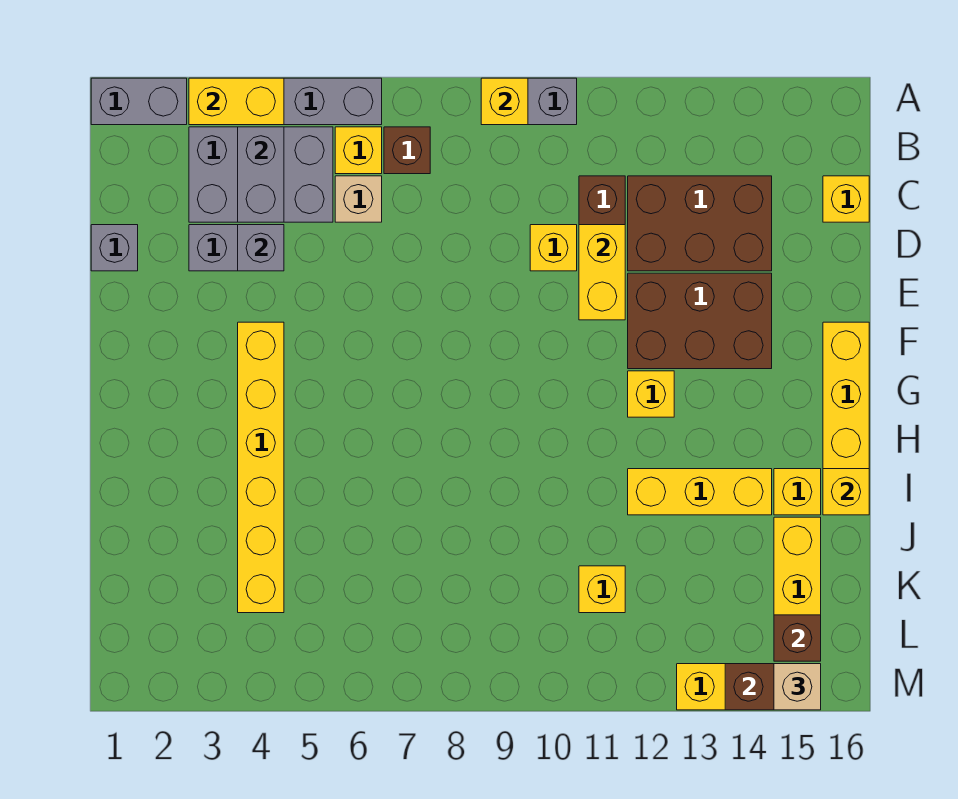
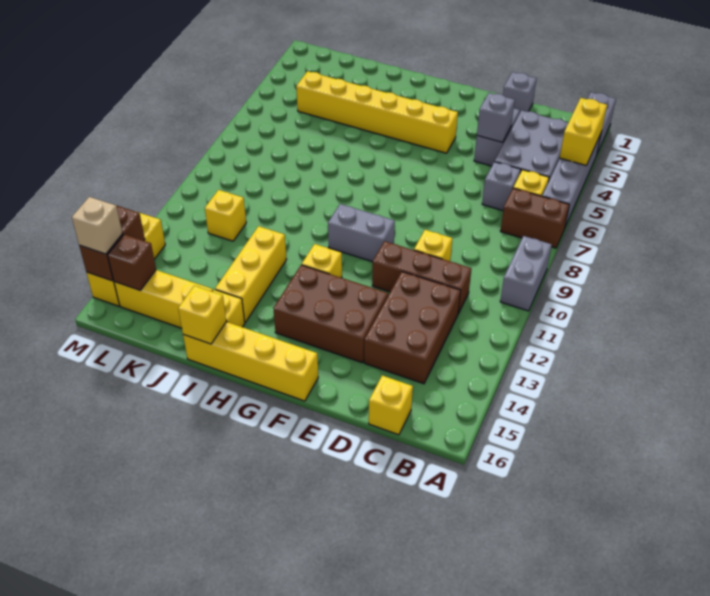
yellow brick A9 level 2 -> none
grey brick B4:C4 level 2 -> grey brick F10:G10 level 1
brown brick B7 level 1 -> brown brick A7:B7 level 1
tan brick C6 level 1 -> grey brick C6 level 1
yellow brick D11:E11 level 2 -> none
brown brick E12:F14 level 1 -> brown brick E13:G14 level 1

